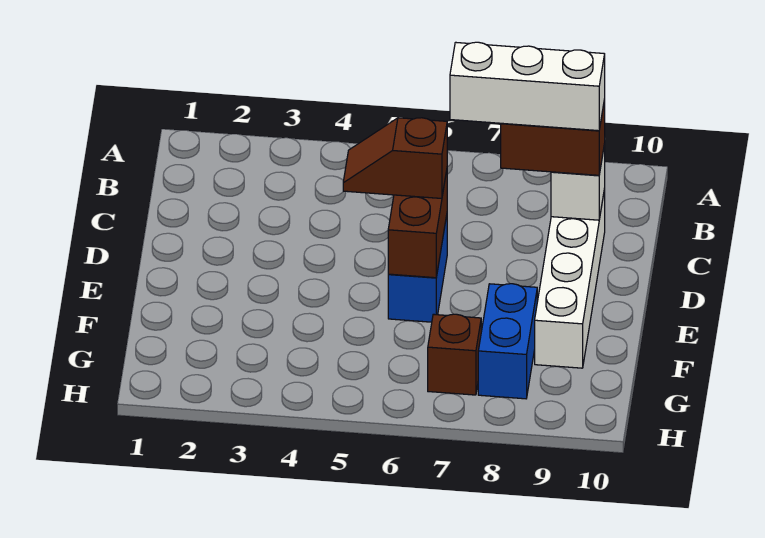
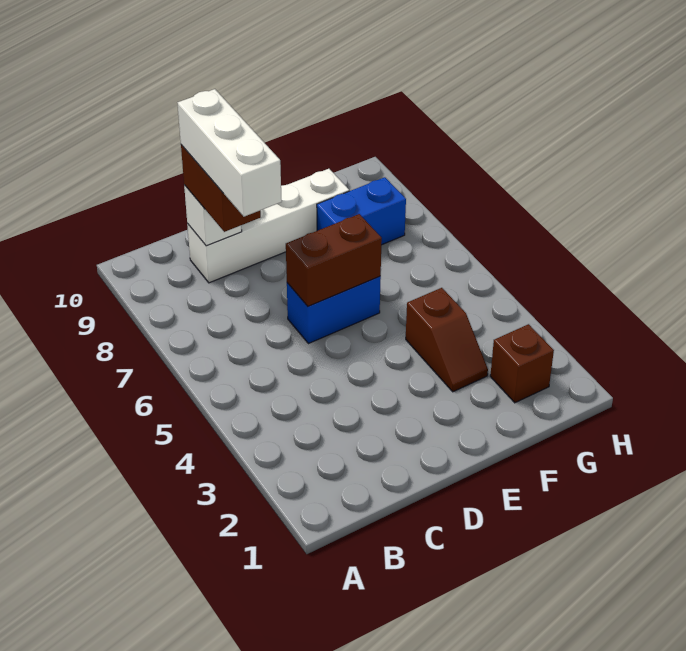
brown slope D5:D6 level 3 top 6 -> brown slope F3:F4 level 1 top 4
brown brick G7 level 1 -> brown brick G2 level 1

